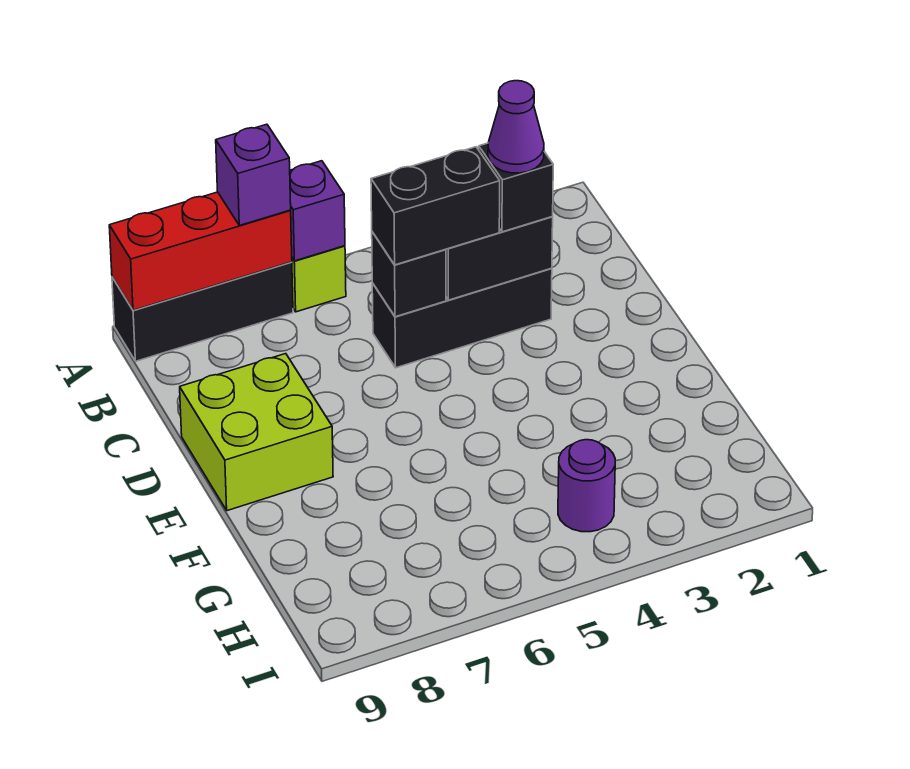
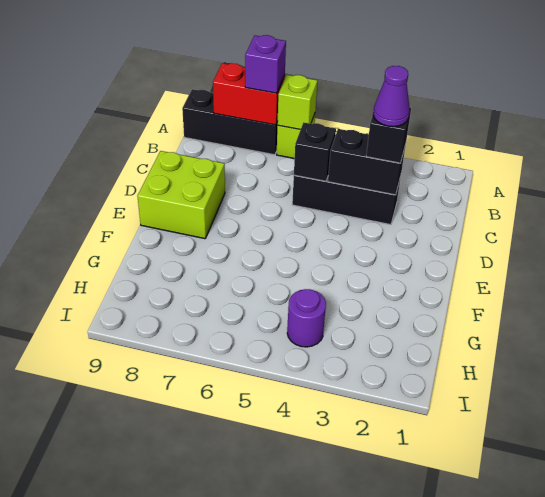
purple brick A6 level 2 -> lime brick A6 level 2
red brick A7:A9 level 2 -> red brick A7:A8 level 2
black brick C4:C5 level 3 -> none

